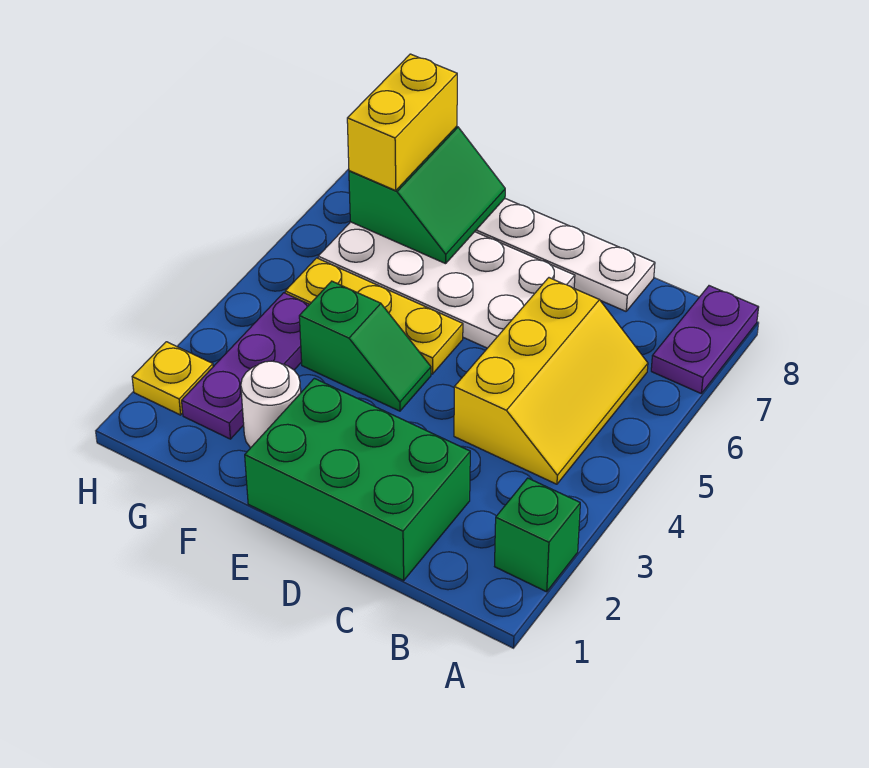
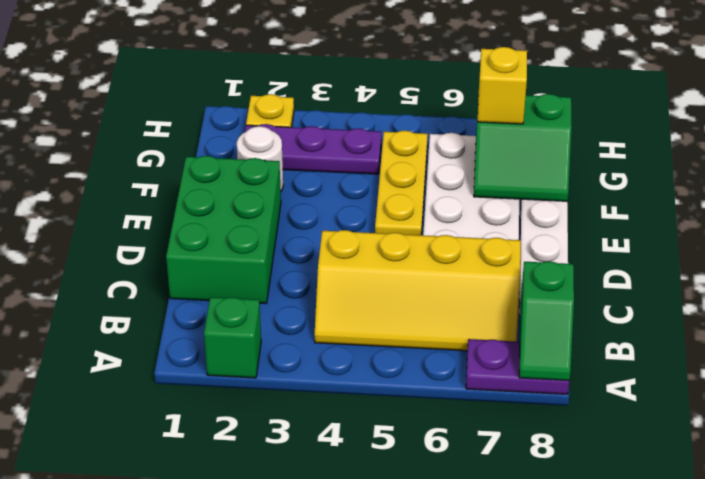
yellow slope B4:C6 level 1 top C -> yellow slope B4:C7 level 1 top C
green slope E4:F4 level 1 top F -> green slope A8:B8 level 2 top B
yellow brick G7:G8 level 3 -> yellow brick G7 level 3

